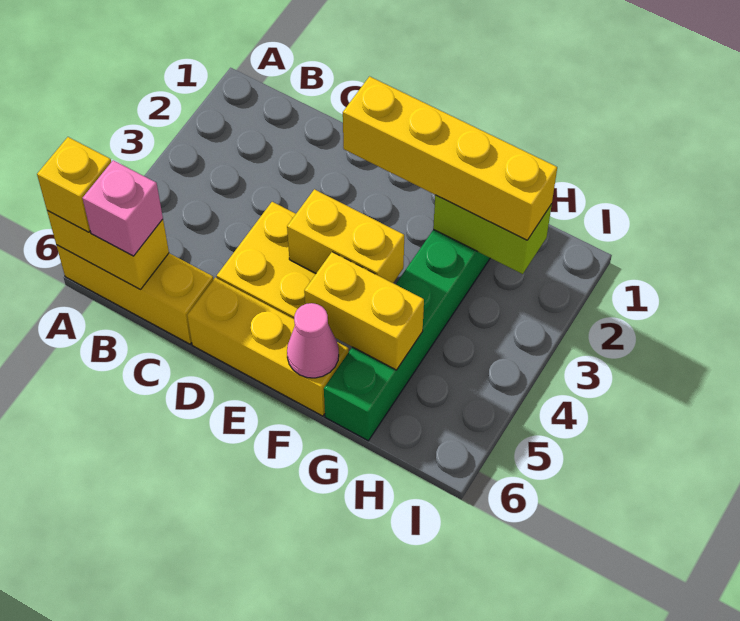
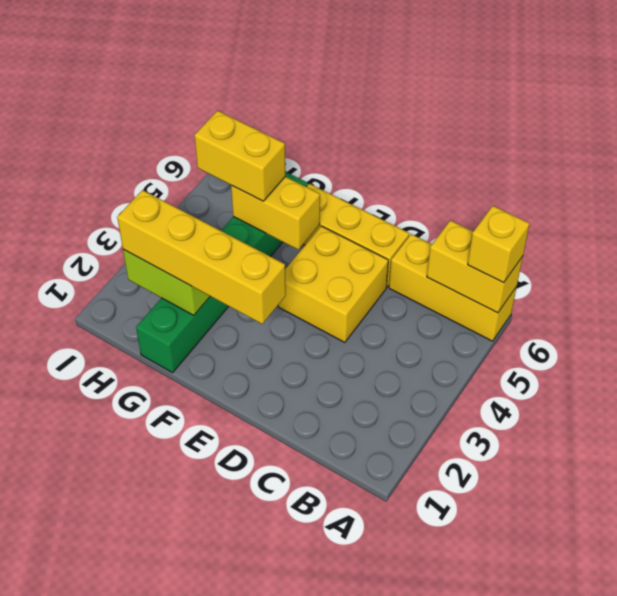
pink brick B6 level 3 -> none
yellow brick E4:F4 level 2 -> yellow brick G5:H5 level 3
pink cone F6 level 2 -> none

